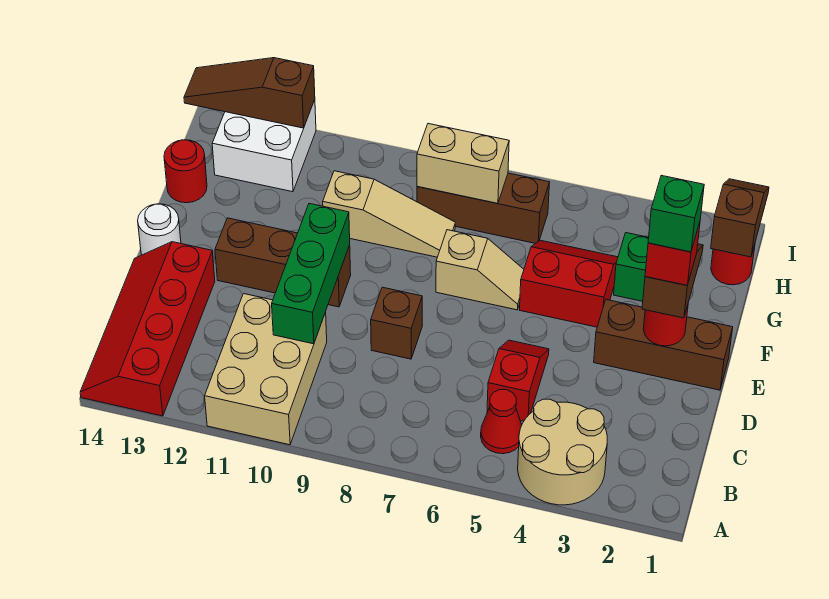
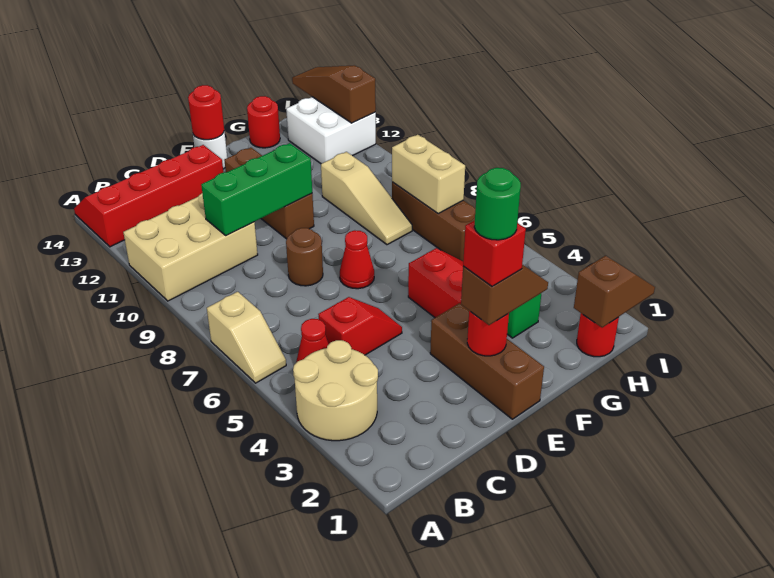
brown brick D8 level 1 -> brown round brick D8 level 1
green brick E2 level 5 -> green round brick E2 level 5
none -> red cone E7 level 1
none -> red round brick E14 level 2
tan slope F6:F7 level 1 top 7 -> tan slope A6:A7 level 1 top 7

